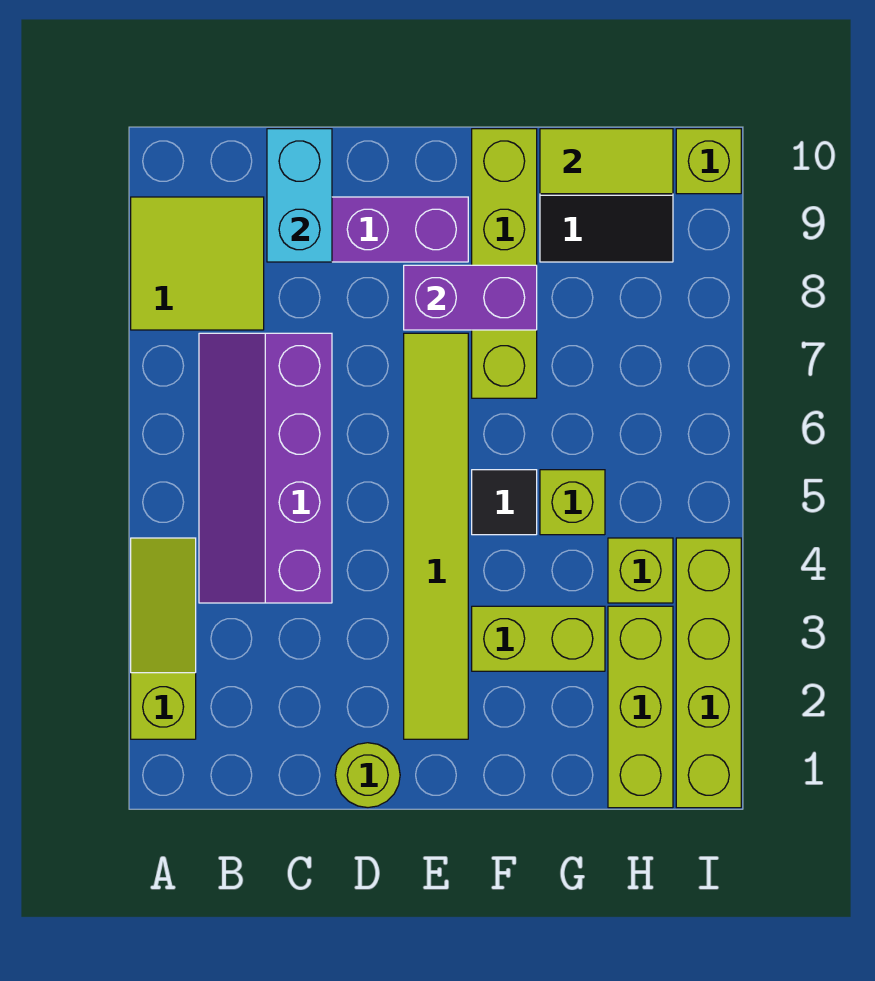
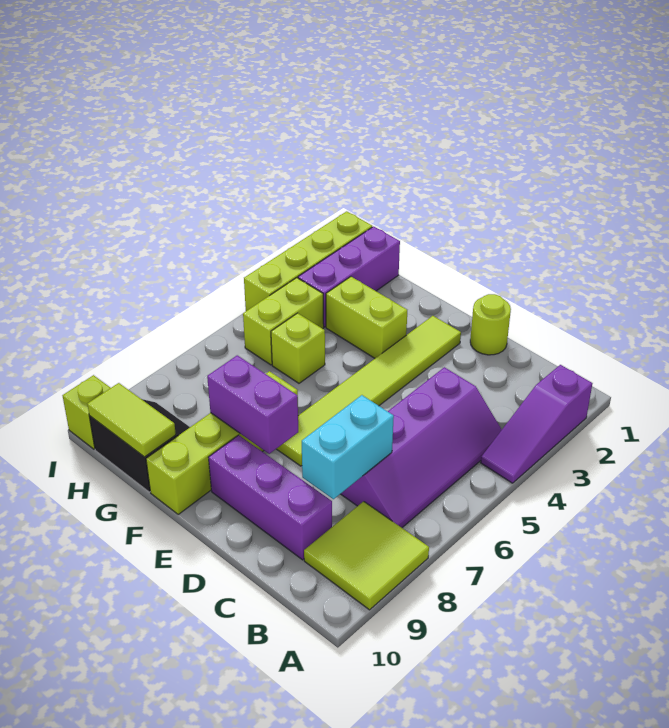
lime slope A2:A4 level 1 top 2 -> purple slope A2:A4 level 1 top 2
cyan brick C9:C10 level 2 -> cyan brick C7:C8 level 2
black tile F5 level 1 -> none
lime brick H1:H3 level 1 -> purple brick H1:H3 level 1
lime brick H4 level 1 -> lime brick H4:H5 level 1

